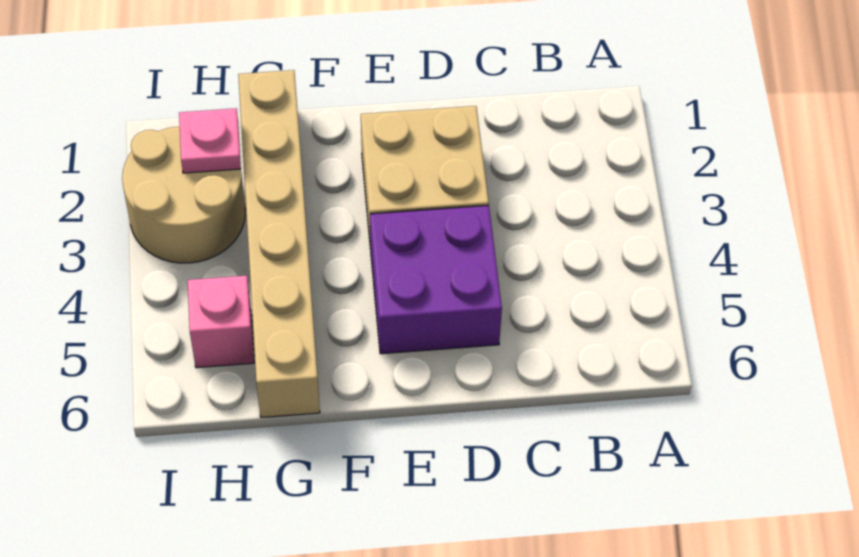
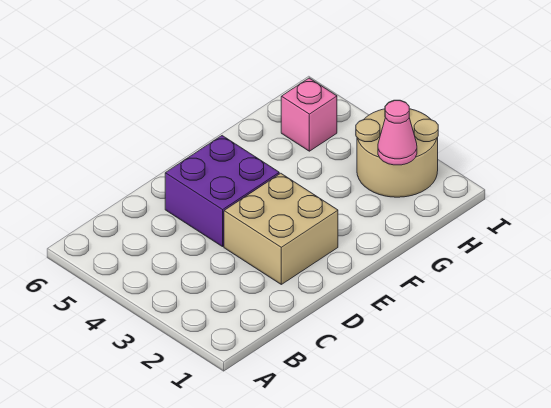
tan brick G1:G6 level 1 -> none
pink plate H2 level 2 -> pink cone H2 level 2

